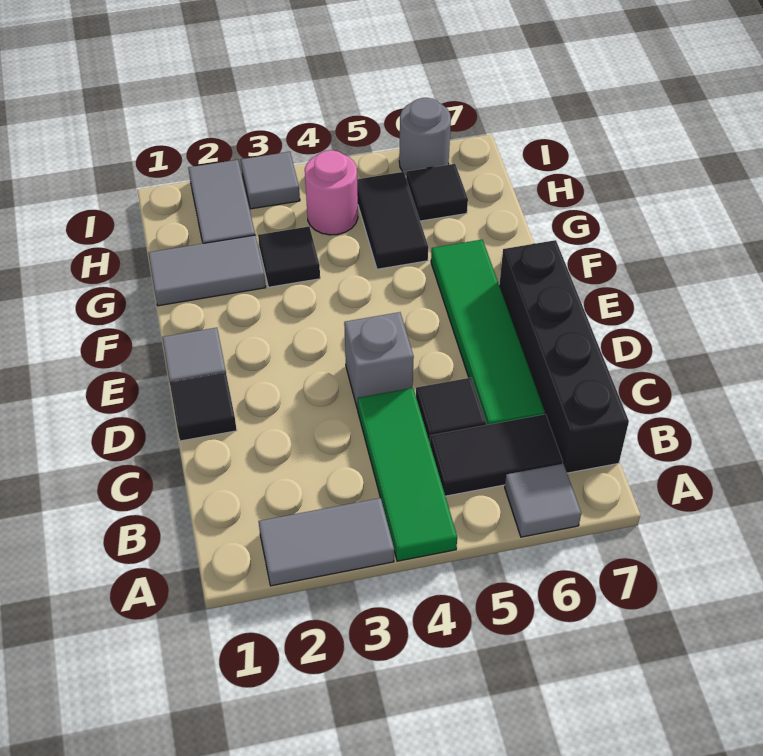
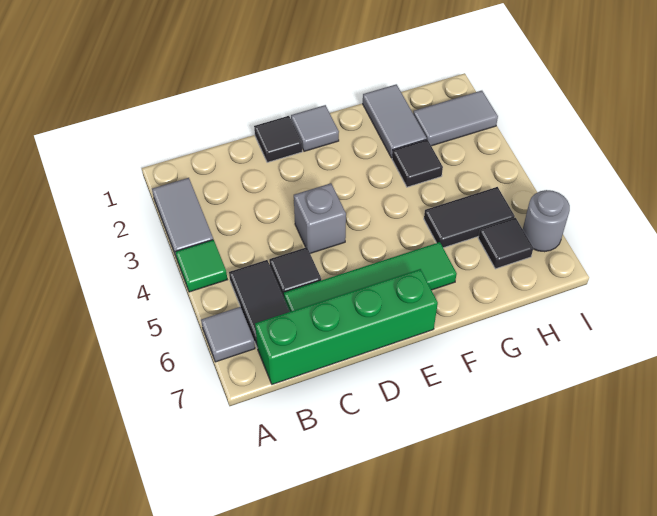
green tile A4:C4 level 1 -> green tile A4 level 1
black brick B7:E7 level 1 -> green brick B7:E7 level 1
pink round brick H4 level 1 -> none
grey tile I3 level 1 -> none

